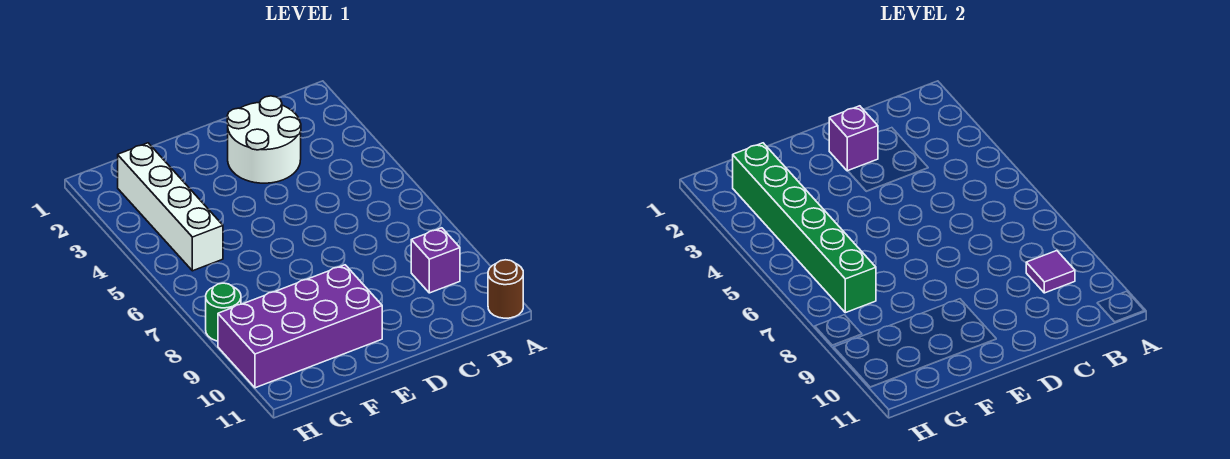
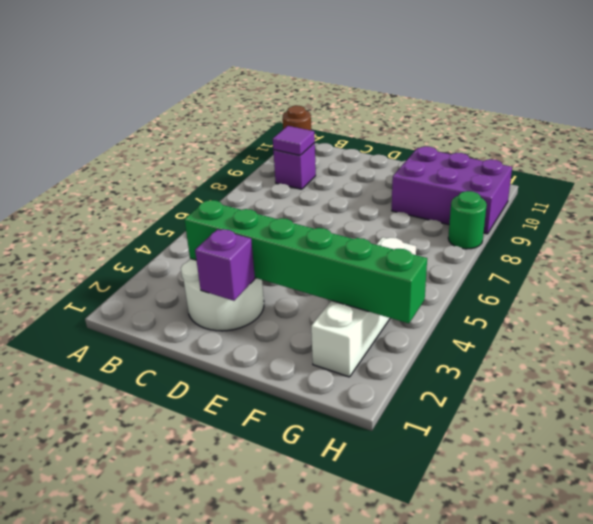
purple brick E9:H10 level 1 -> purple brick F9:H10 level 1
green brick G2:G7 level 2 -> green brick C3:H3 level 2

